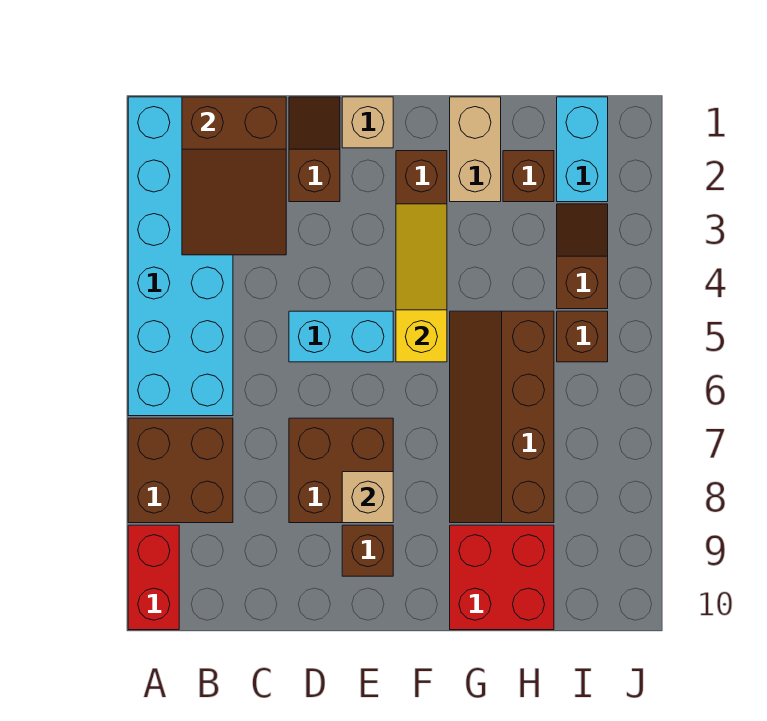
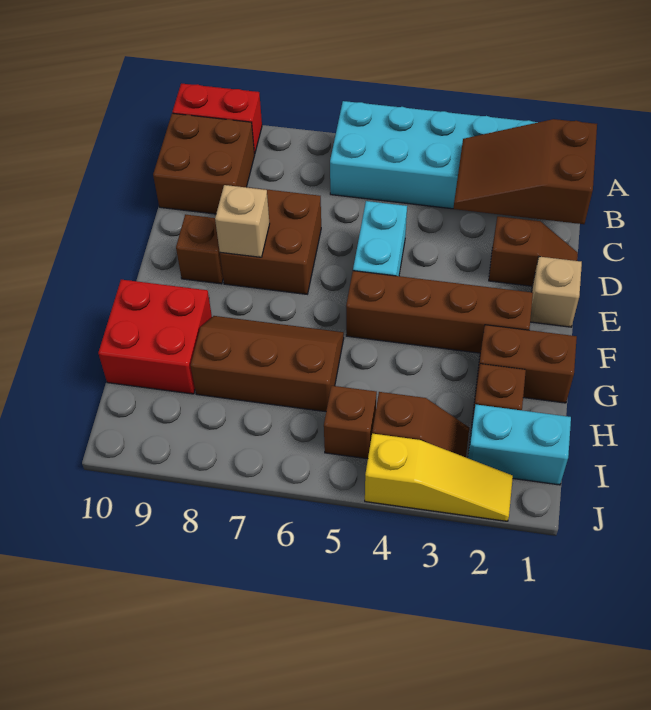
brown brick A7:B8 level 1 -> brown brick B9:C10 level 1
yellow slope F3:F5 level 2 top 5 -> yellow slope J2:J4 level 1 top 4
tan brick G1:G2 level 1 -> brown brick G1:G2 level 1
brown slope G5:H8 level 1 top H -> brown slope G6:H8 level 1 top H

